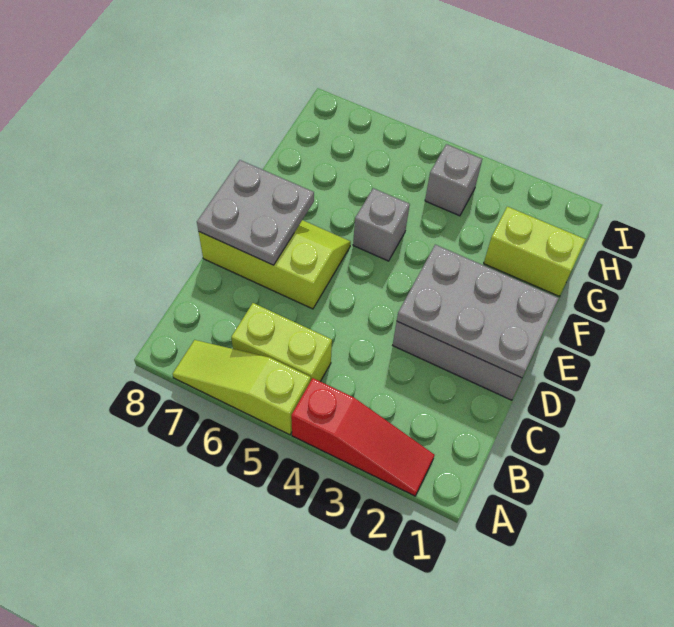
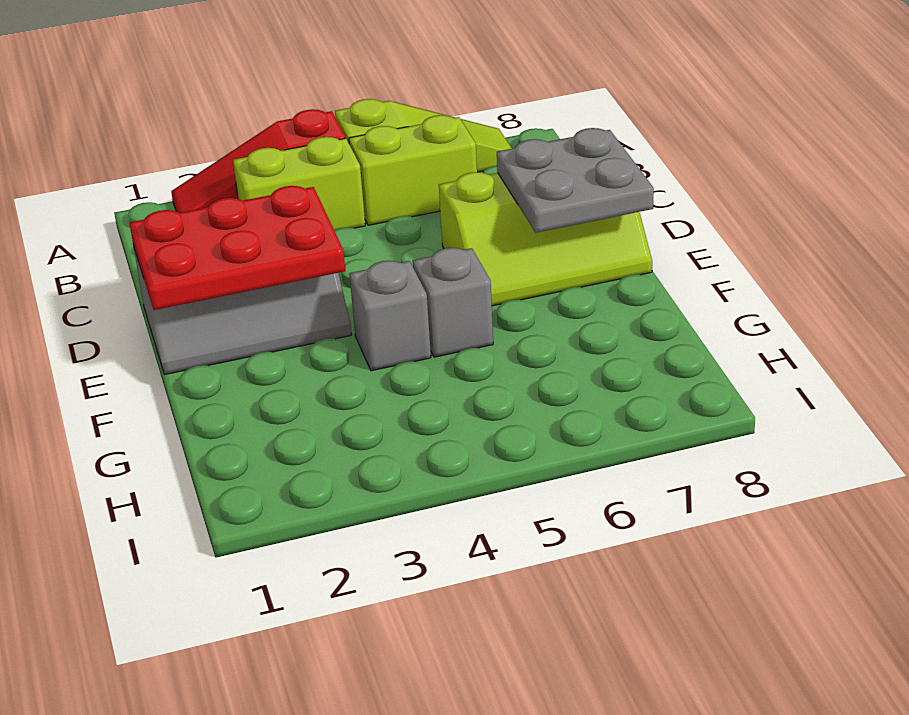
grey plate D1:E3 level 2 -> red plate D1:E3 level 2
lime brick G1:G2 level 1 -> lime brick B3:B4 level 1
grey brick H4 level 1 -> grey brick F4 level 1

